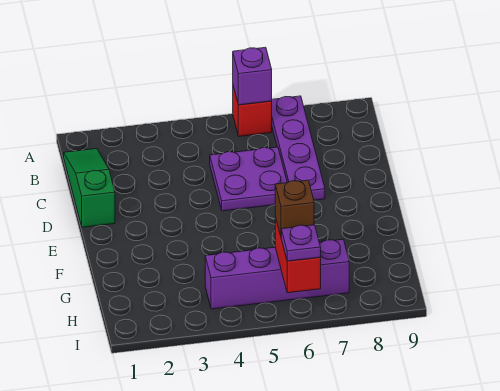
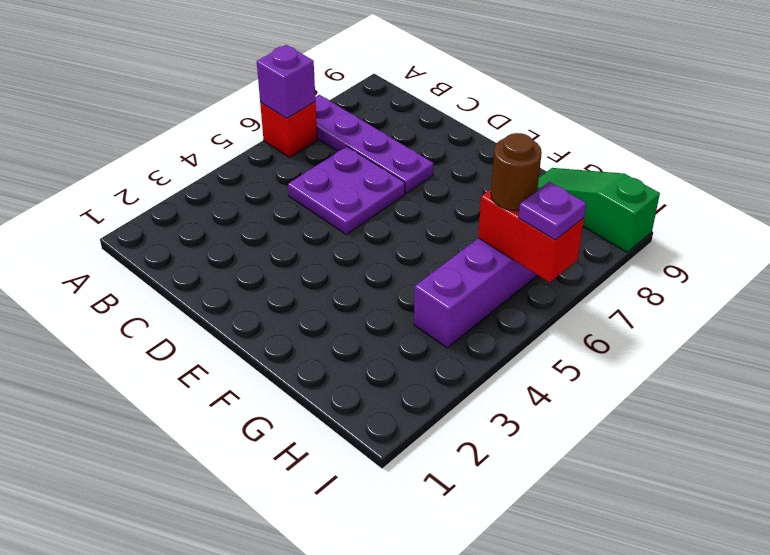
green slope B1:D1 level 1 top D -> green slope G9:I9 level 1 top I
brown brick H6 level 3 -> brown round brick H6 level 3

